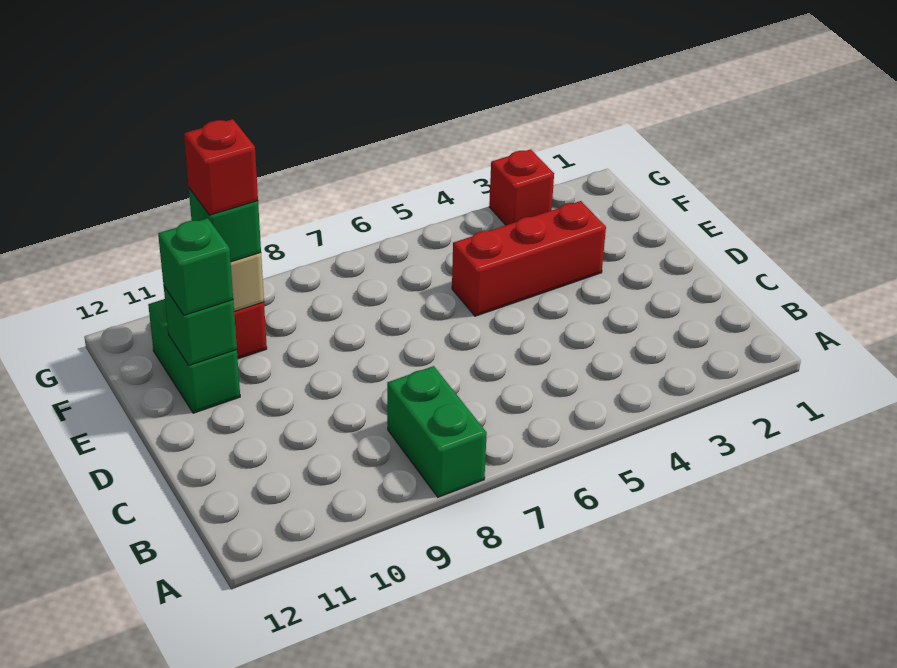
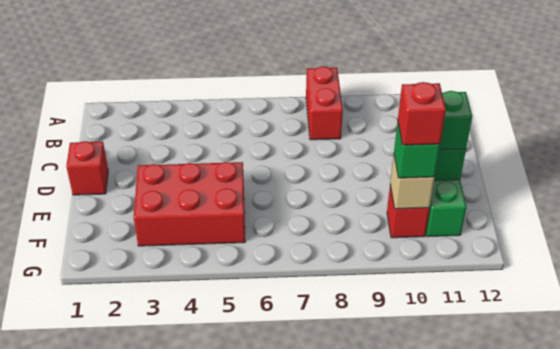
green brick A8:B8 level 1 -> red brick A8:B8 level 1
red brick E3:E5 level 1 -> red brick E3:F5 level 1
red brick G3 level 1 -> red brick D1 level 1

